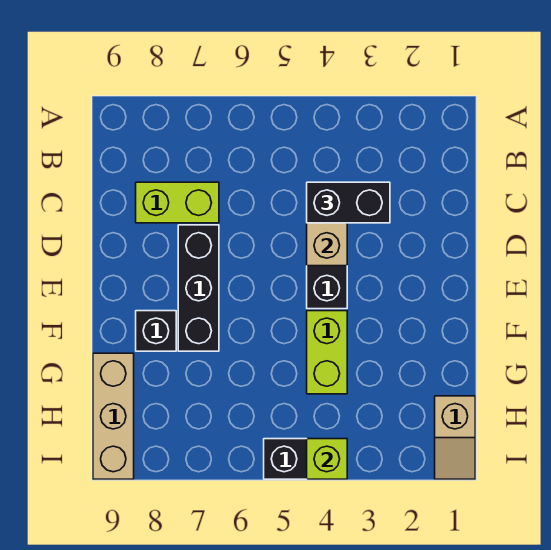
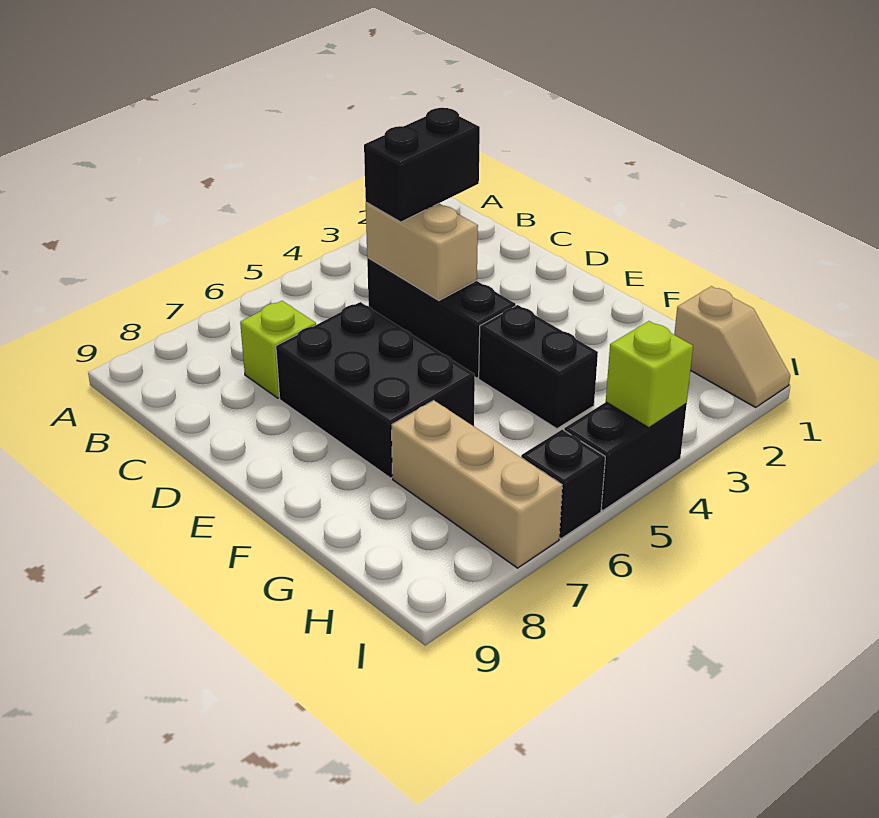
lime brick C7:C8 level 1 -> lime brick C7 level 1
black brick D7:F7 level 1 -> black brick D6:F7 level 1
lime brick F4:G4 level 1 -> black brick F4:G4 level 1
black brick F8 level 1 -> black brick I6 level 1
tan brick G9:I9 level 1 -> tan brick G7:I7 level 1

